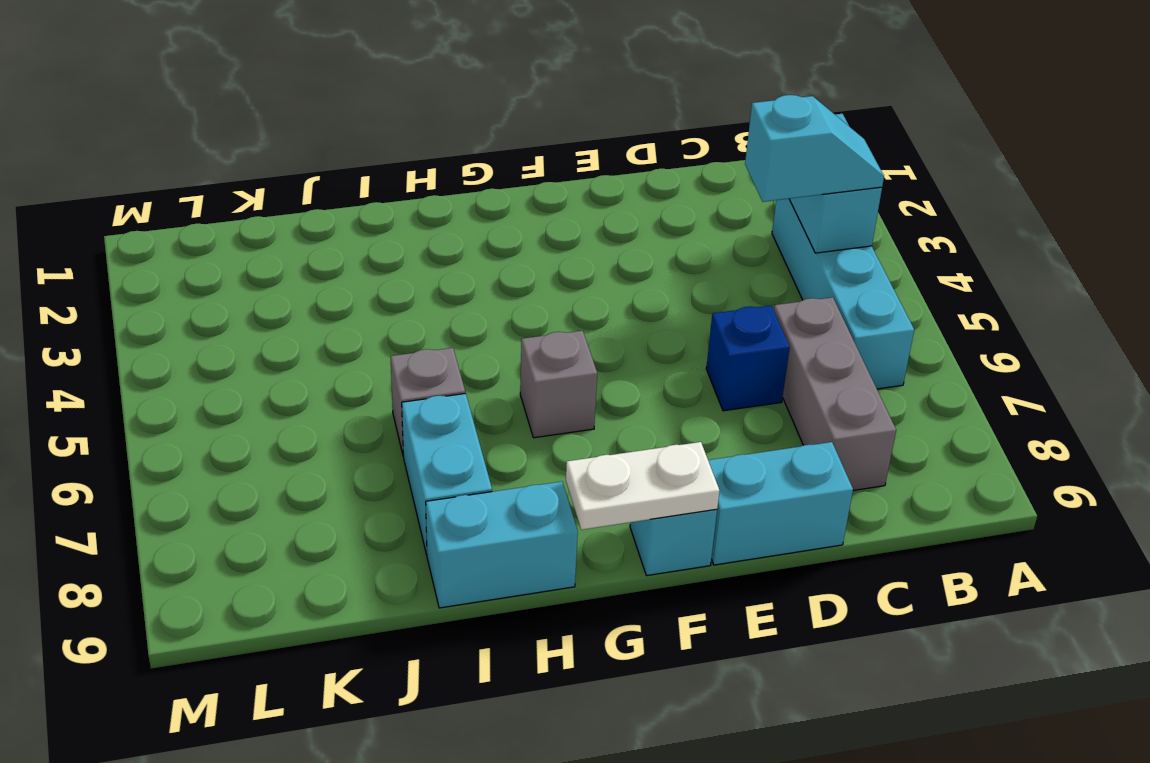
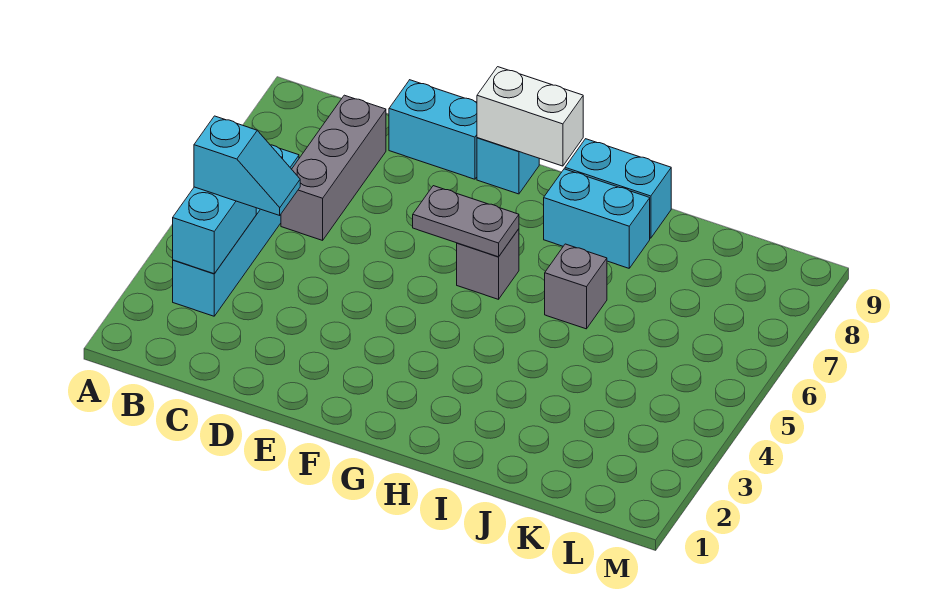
cyan slope B4:C4 level 3 top C -> cyan slope B4:C4 level 3 top B
blue brick D6 level 1 -> none
none -> grey plate F6:G6 level 2
white plate F9:G9 level 2 -> white brick F9:G9 level 2
cyan brick I7:I8 level 1 -> cyan brick H8:I8 level 1

